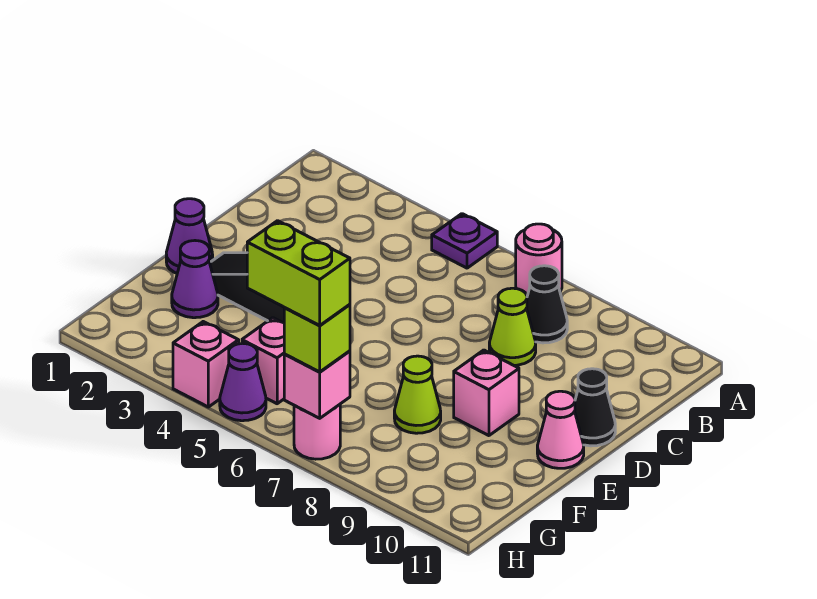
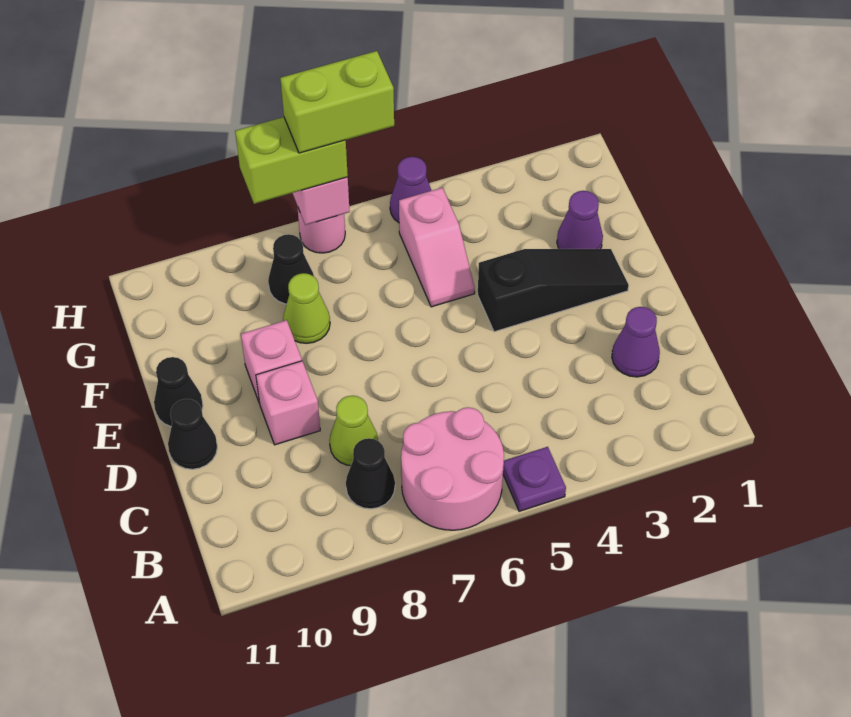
pink round brick A7 level 1 -> pink round brick A6:B7 level 1
purple cone E1 level 1 -> purple cone C2 level 1
pink cone E11 level 1 -> black cone E11 level 1
none -> black cone G8 level 1
pink brick H4 level 1 -> pink brick D9 level 1
lime brick H7 level 3 -> lime brick H7:H8 level 3

